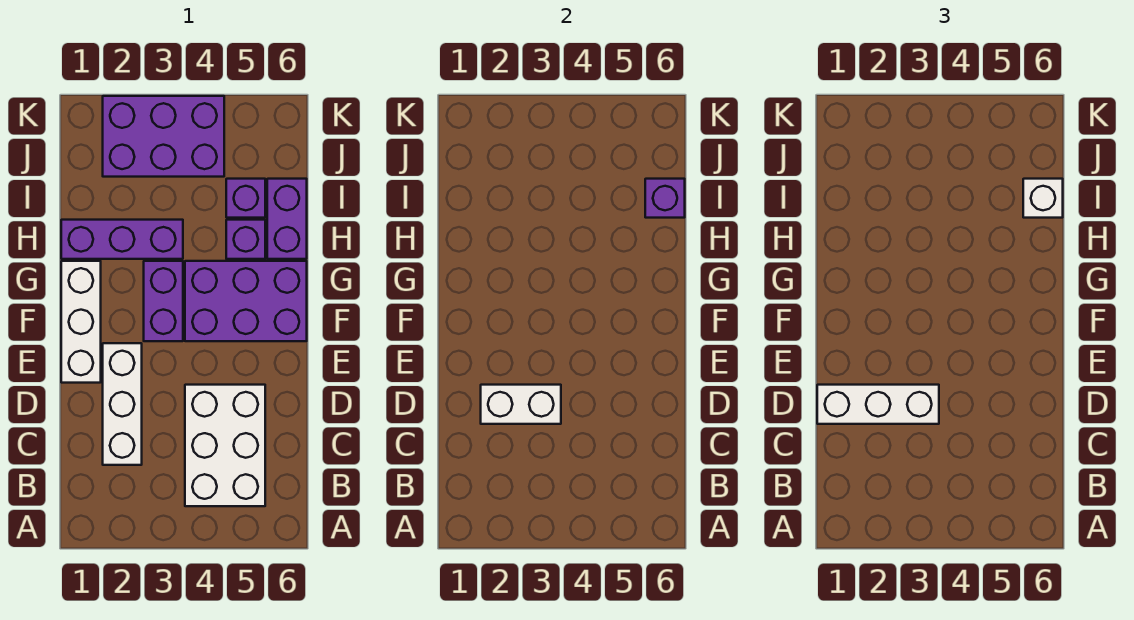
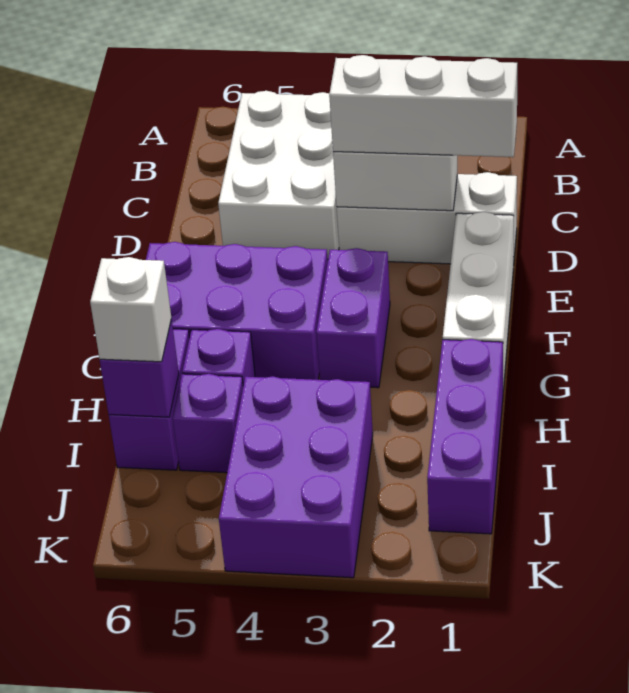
white brick C2:E2 level 1 -> white brick D1:D3 level 1
purple brick H1:H3 level 1 -> purple brick H1:J1 level 1
purple brick J2:K4 level 1 -> purple brick I3:K4 level 1

